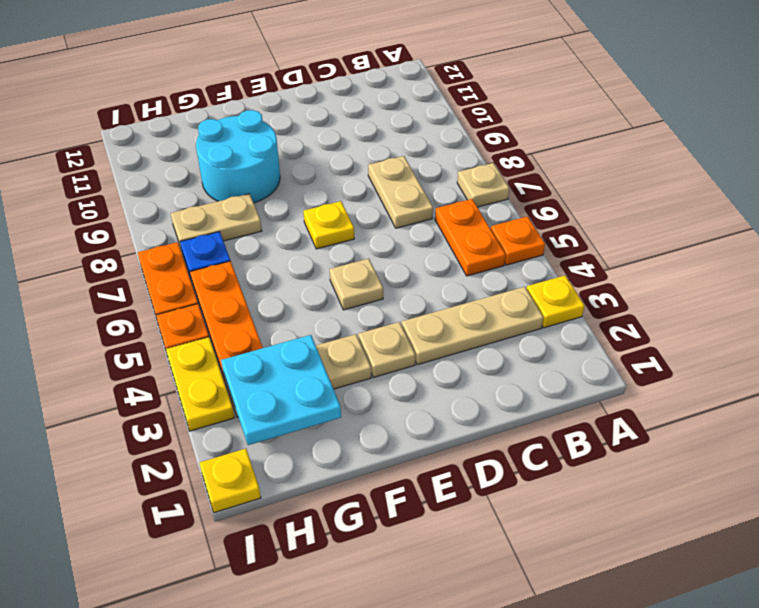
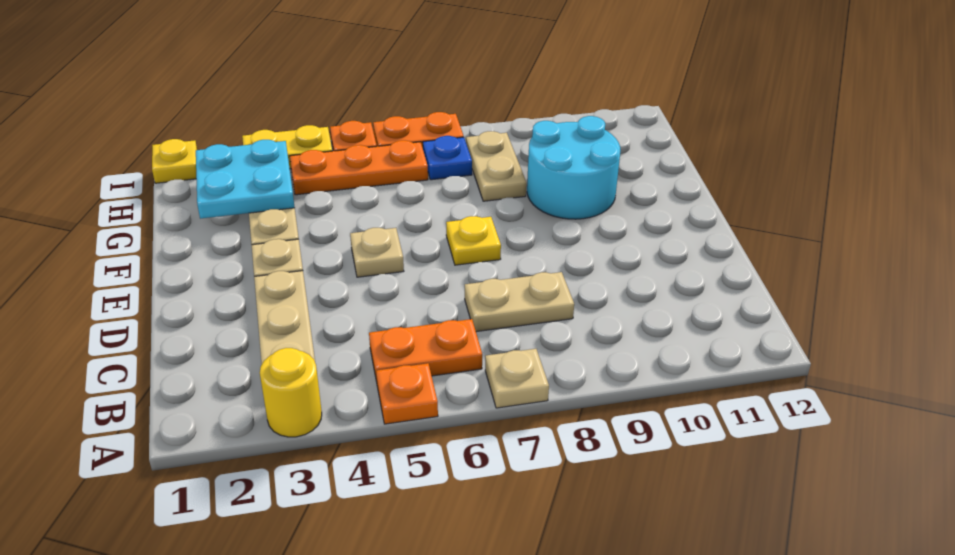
yellow plate A3 level 1 -> yellow round brick A3 level 1

